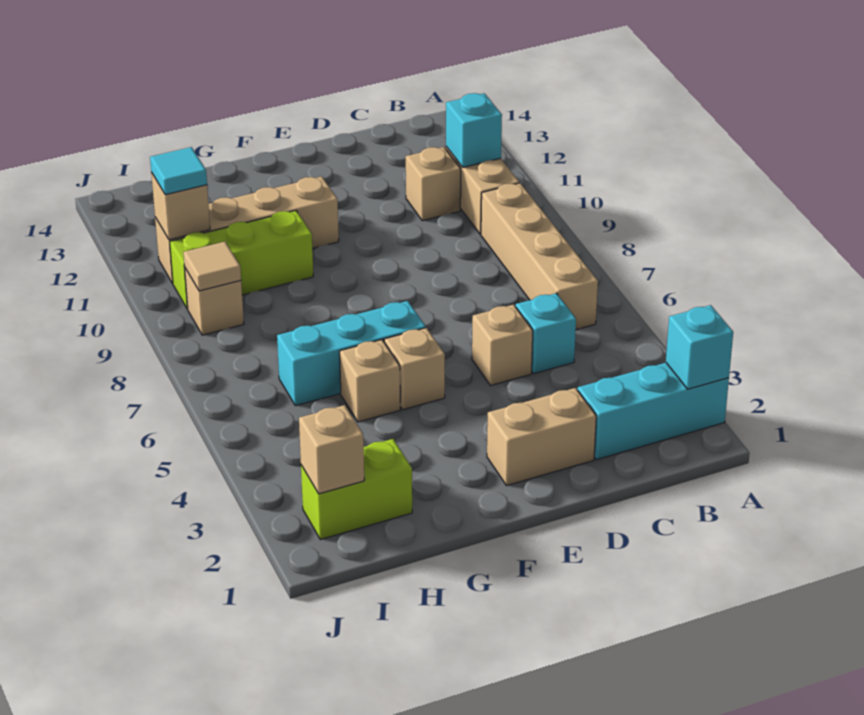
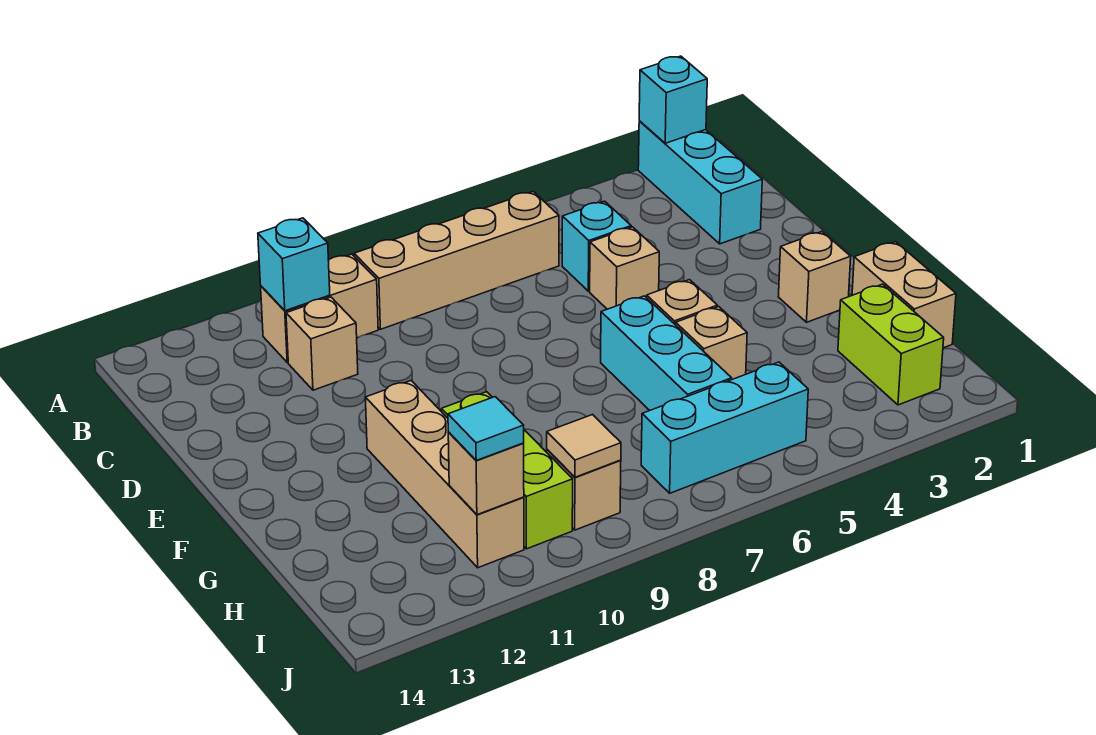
tan brick D2:E2 level 1 -> tan brick G1:H1 level 1
tan brick I2 level 2 -> tan brick F2 level 1
none -> cyan brick I5:I7 level 1

